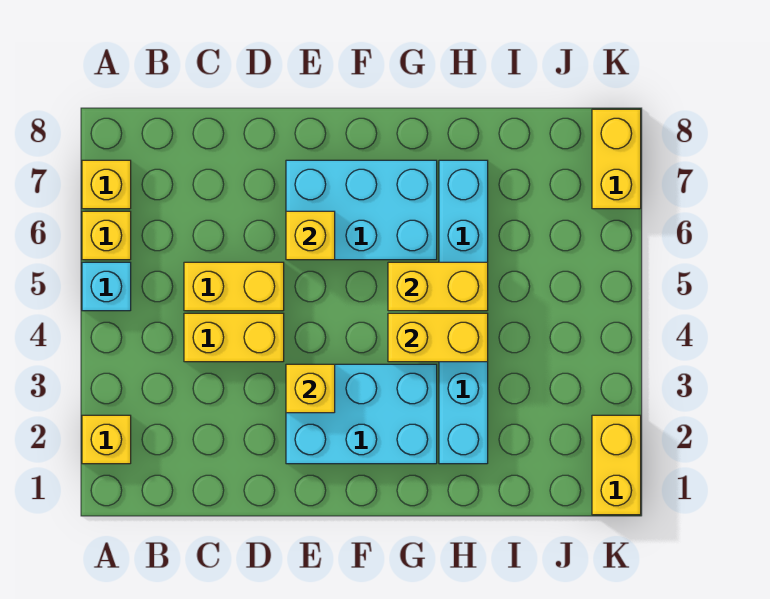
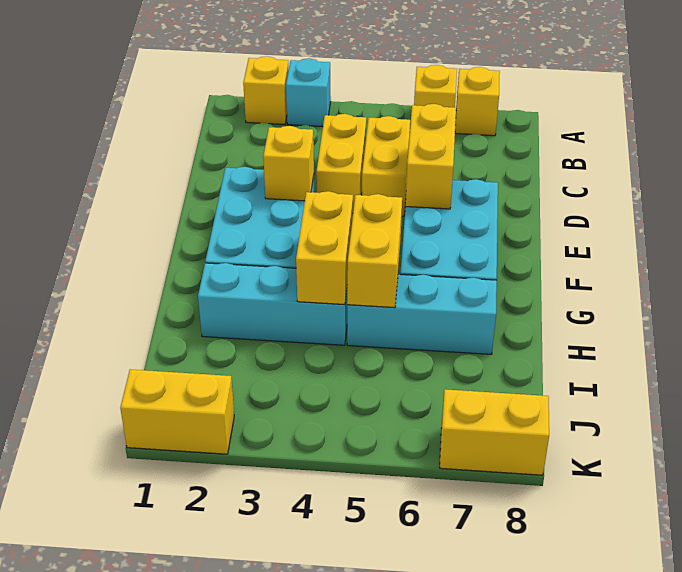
cyan brick A5 level 1 -> cyan brick A3 level 1
yellow brick E6 level 2 -> yellow brick D6:E6 level 2

